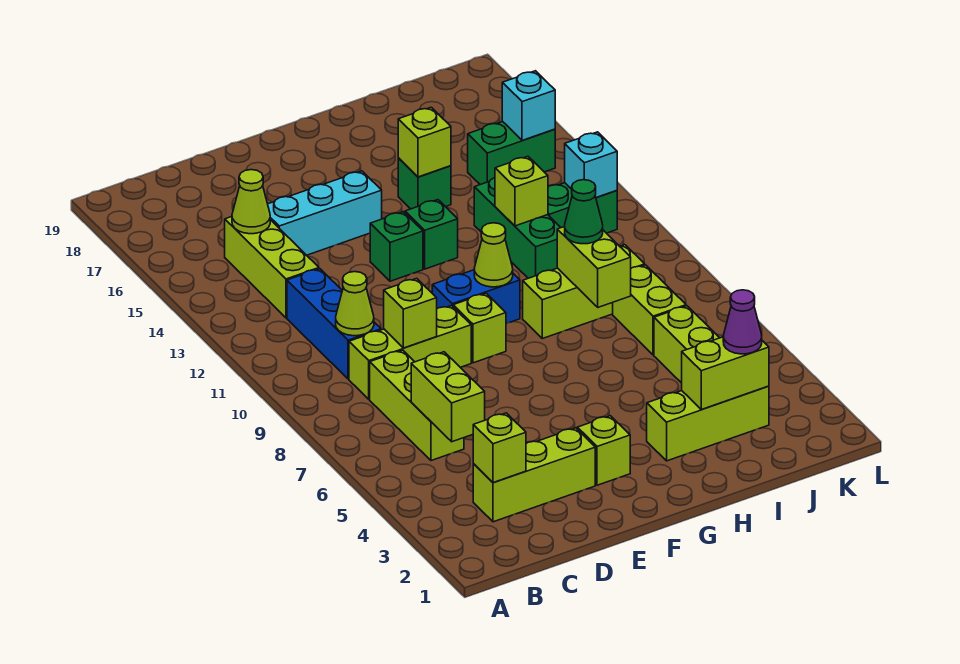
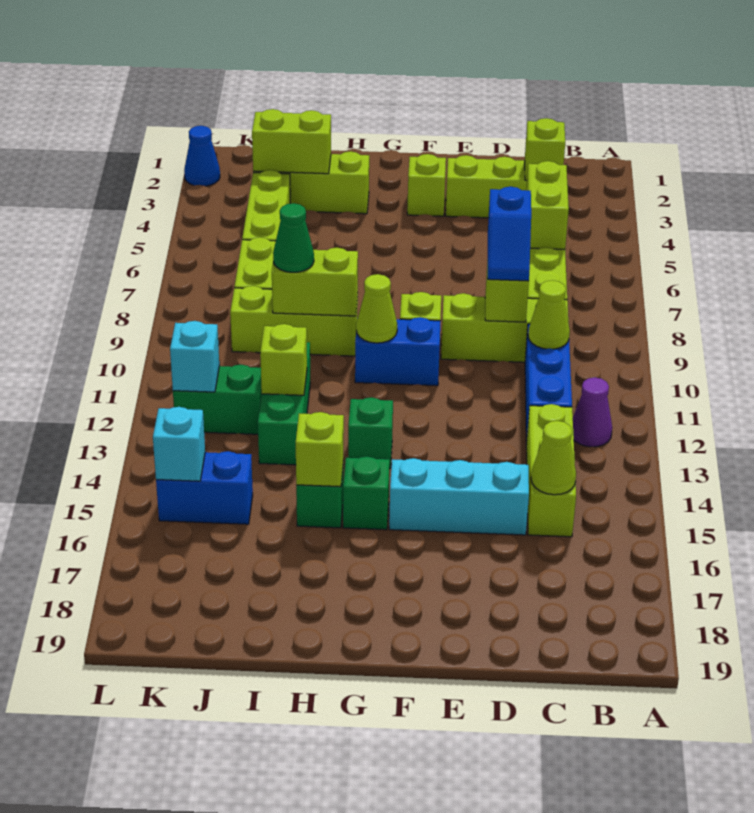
none -> blue slope D8:D9 level 3 top 8
green brick F13 level 1 -> green brick G15 level 1
lime brick I8:I9 level 2 -> lime brick H9:I9 level 2
purple cone J3 level 3 -> purple cone B12 level 1
green brick J15:K15 level 1 -> blue brick J15:K15 level 1
none -> blue cone L2 level 1

